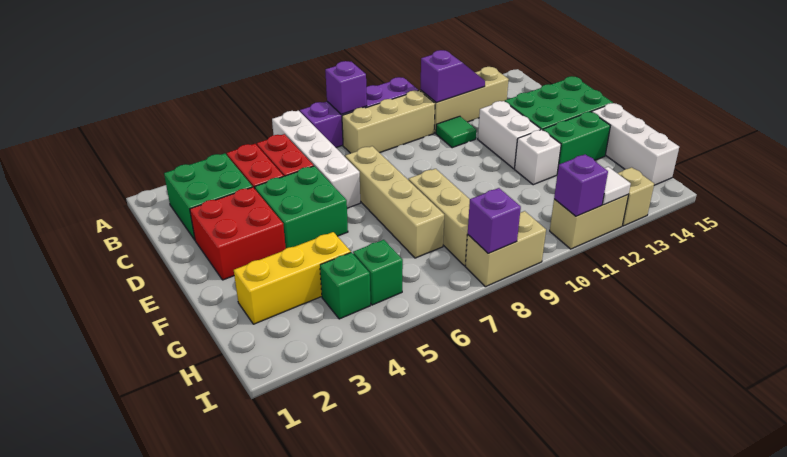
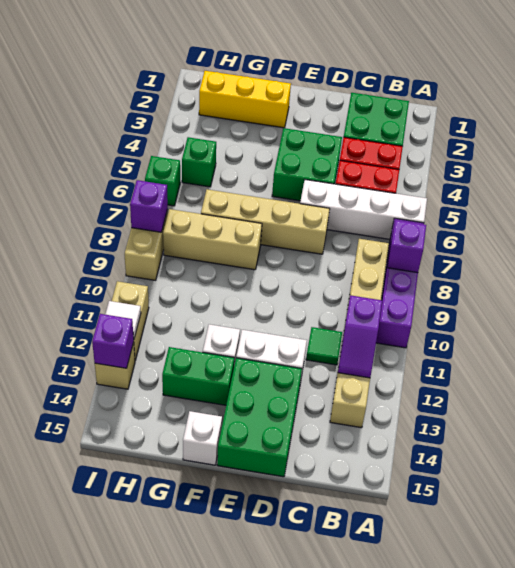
red brick D2:E3 level 1 -> none
green brick F13:F14 level 1 -> green brick F13:G13 level 1
white brick F15:H15 level 1 -> white brick F15 level 1
yellow brick G2:G4 level 1 -> yellow brick F2:H2 level 1
green brick H4 level 1 -> green brick I6 level 1
purple brick I11 level 2 -> purple brick I13 level 2

